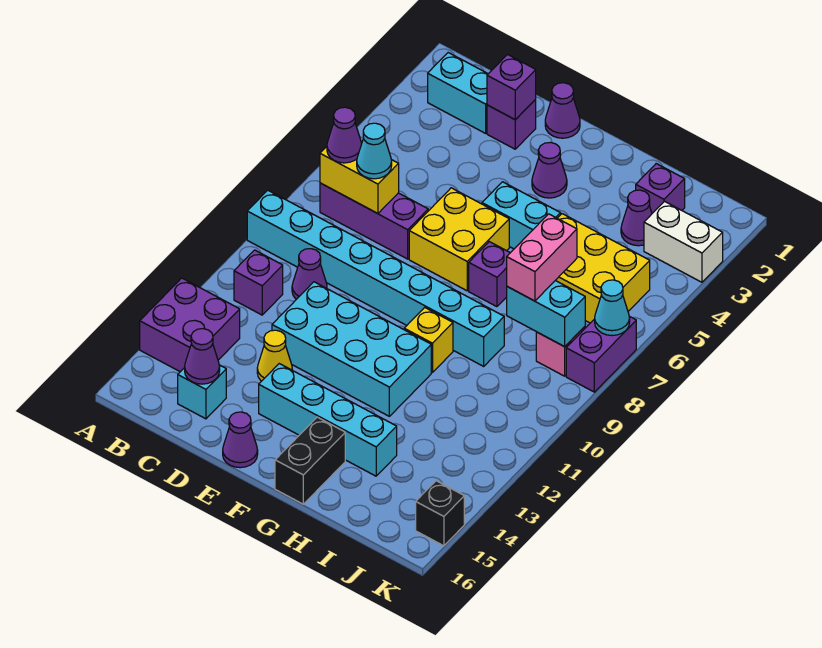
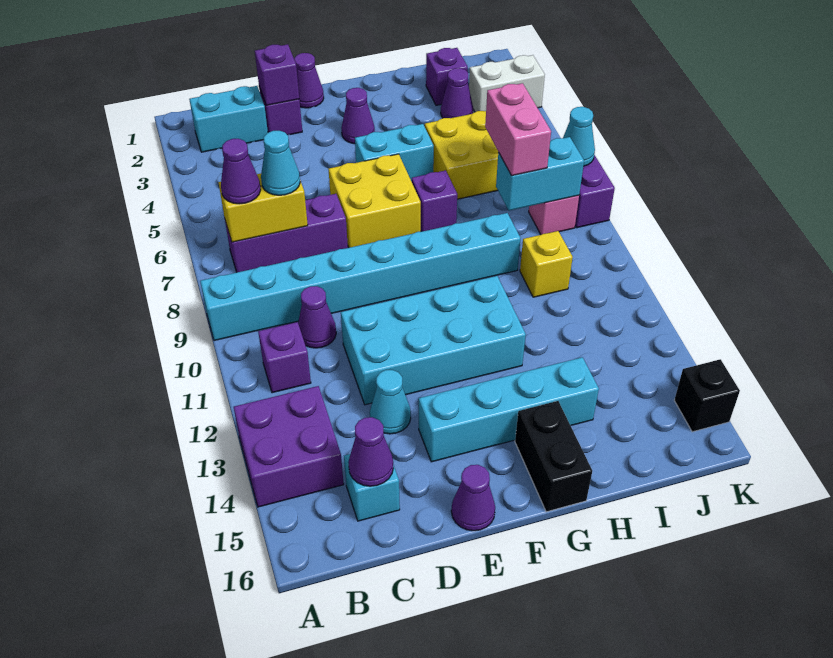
yellow cone D13 level 1 -> cyan cone D13 level 1
yellow brick G10 level 1 -> yellow brick I10 level 1

